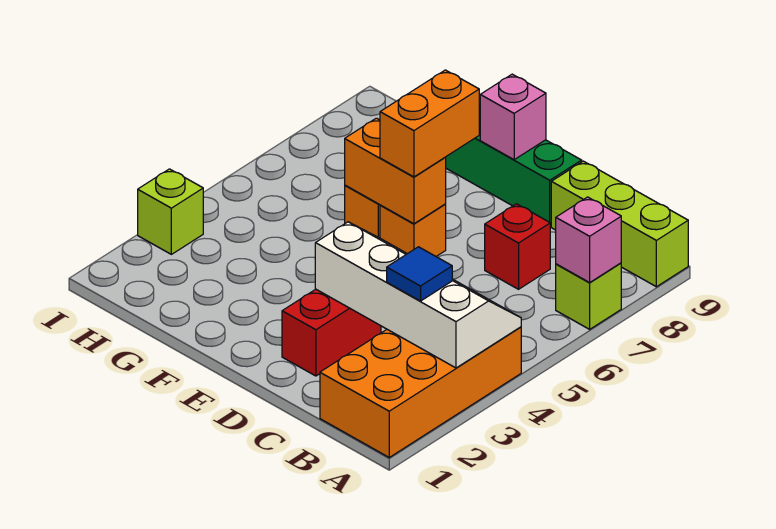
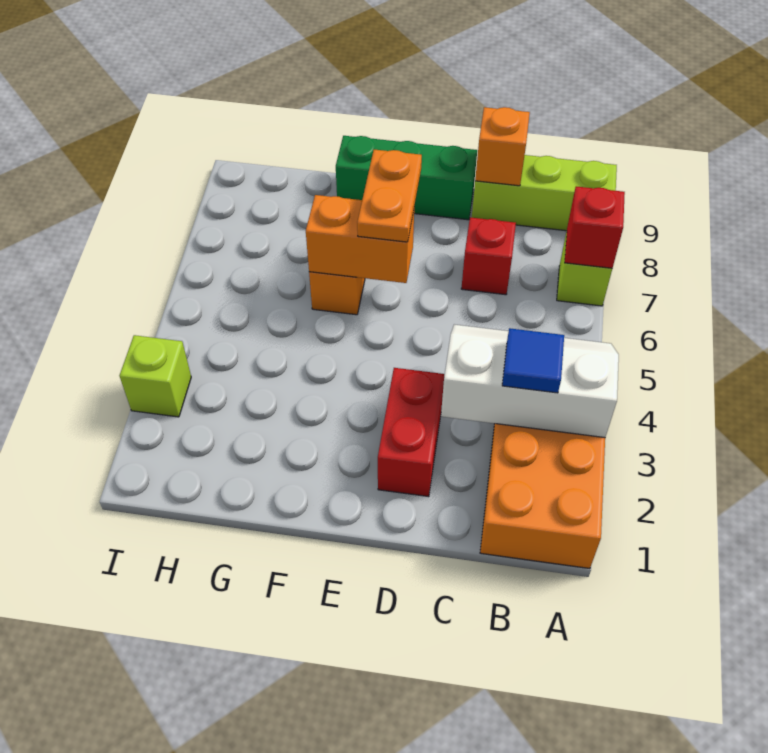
white slope A3:D4 level 2 top 3 -> white slope A3:C4 level 2 top 3
pink brick A7 level 2 -> red brick A7 level 2
orange brick E6 level 1 -> orange brick C9 level 2
orange brick E6:E7 level 3 -> orange plate E6:E7 level 3
pink brick E9 level 2 -> none

